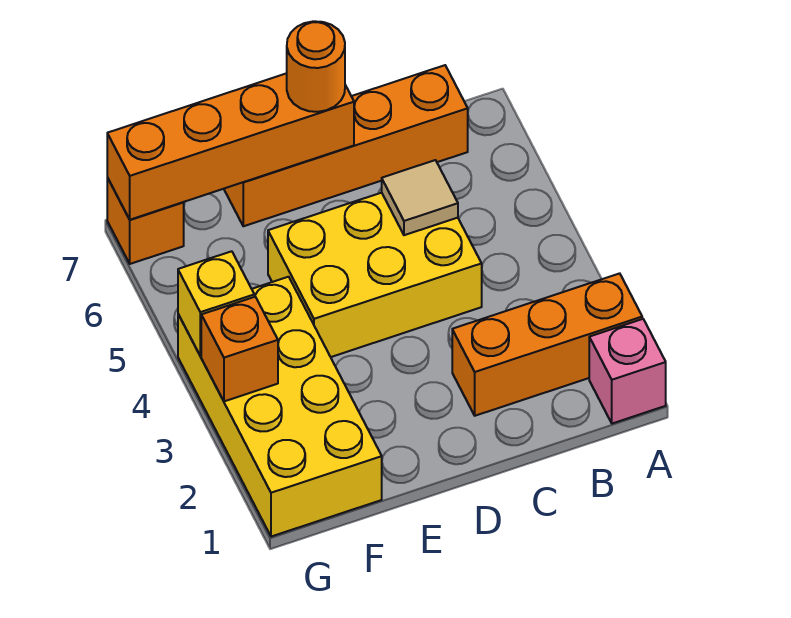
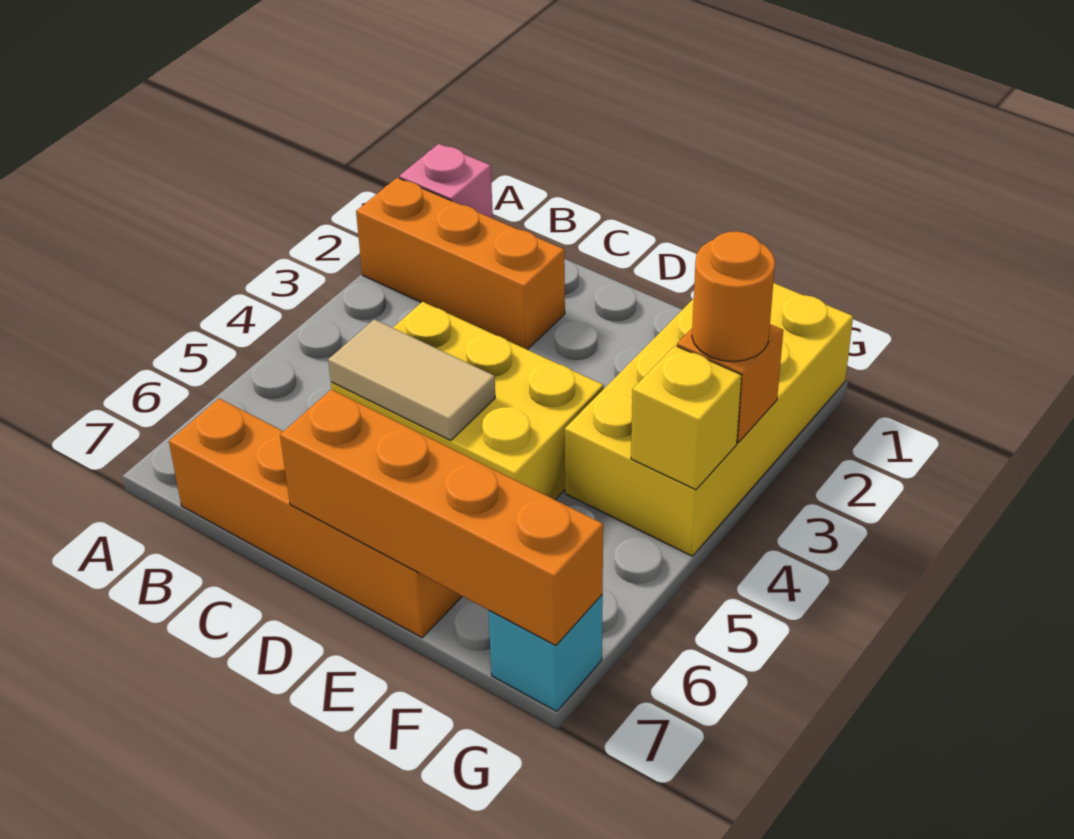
tan tile C5 level 2 -> tan tile C5:D5 level 2
orange round brick D7 level 3 -> orange round brick G3 level 3
orange brick G7 level 1 -> cyan brick G7 level 1

